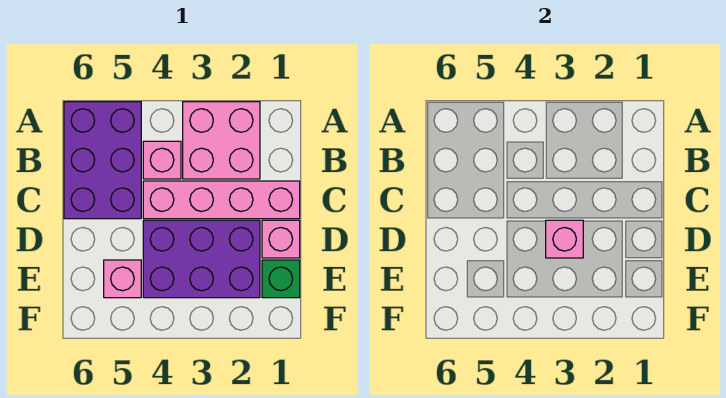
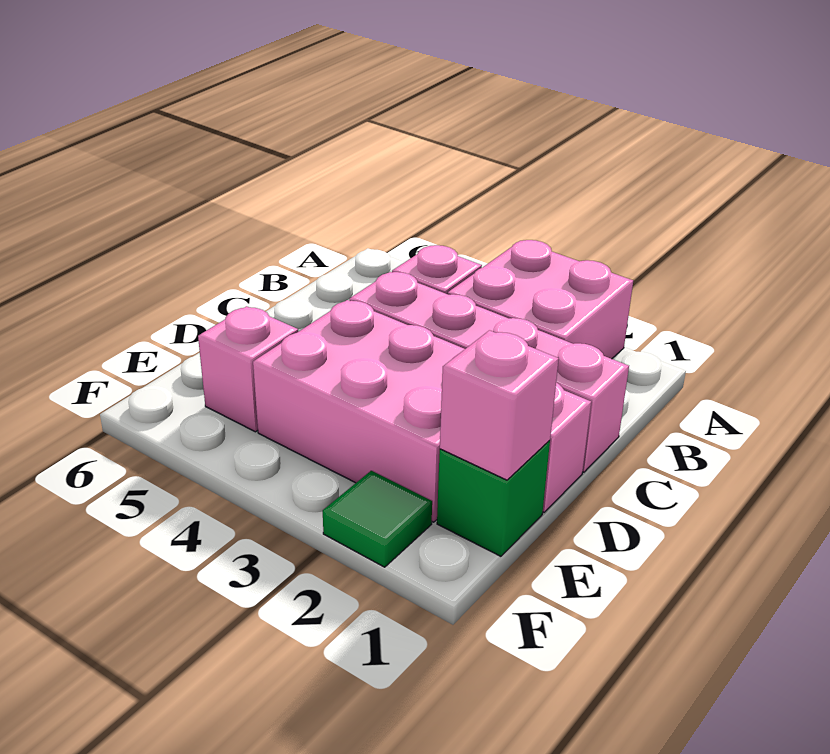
purple brick A5:C6 level 1 -> none
purple brick D2:E4 level 1 -> pink brick D2:E4 level 1
pink brick D3 level 2 -> pink brick E1 level 2
none -> green tile F2 level 1

